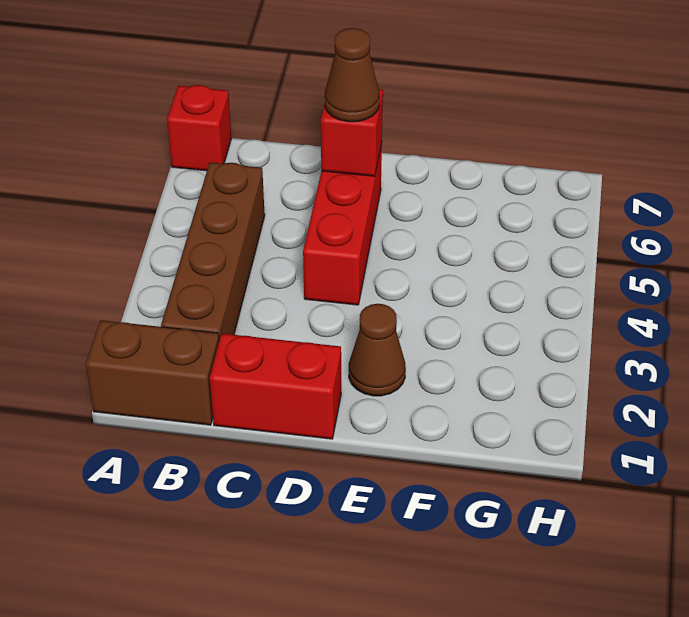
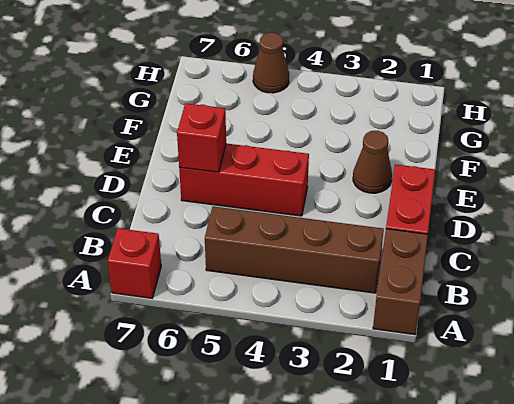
brown cone D6 level 3 -> brown cone H5 level 1

